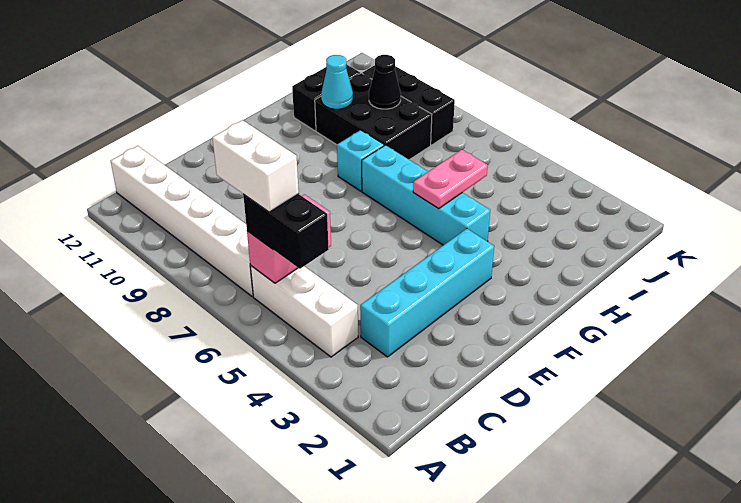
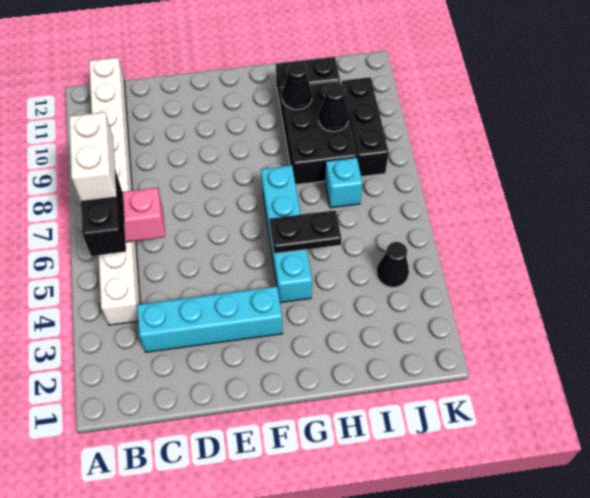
pink plate G5:H5 level 2 -> black plate G5:H5 level 2
cyan brick G8 level 1 -> cyan brick I7 level 1
cyan cone H10 level 2 -> black cone H10 level 2
none -> black cone J4 level 1

